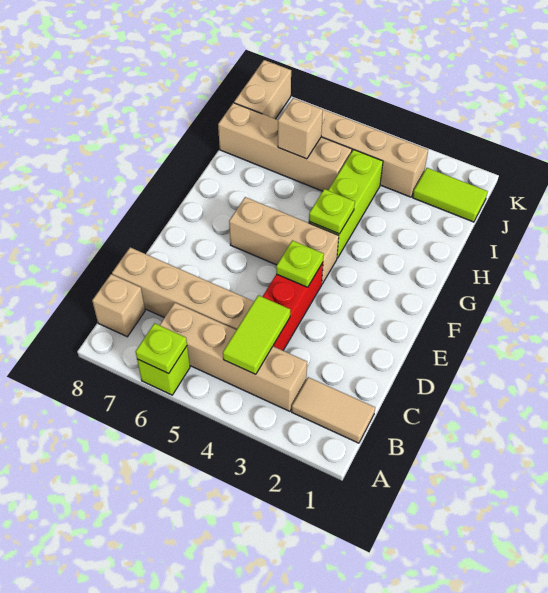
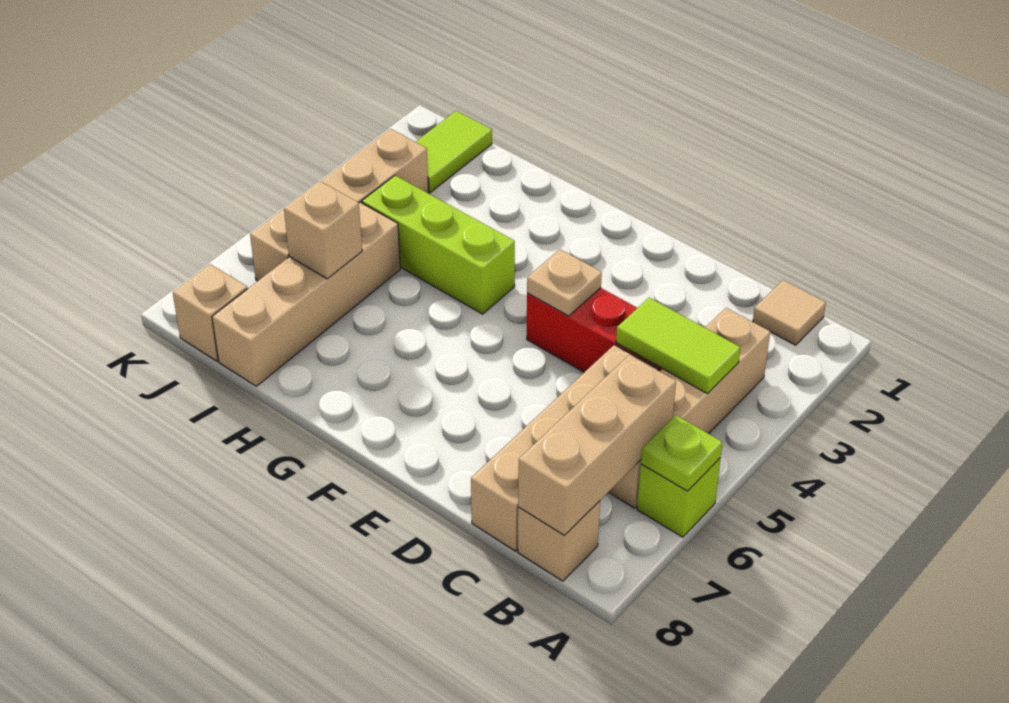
tan tile B1:B2 level 1 -> tan tile B1 level 1
lime plate E4 level 2 -> tan plate E4 level 2
tan brick F4:F6 level 1 -> tan brick B6:B8 level 2
lime plate G4 level 2 -> none
tan brick J8:K8 level 1 -> tan brick J8 level 1

